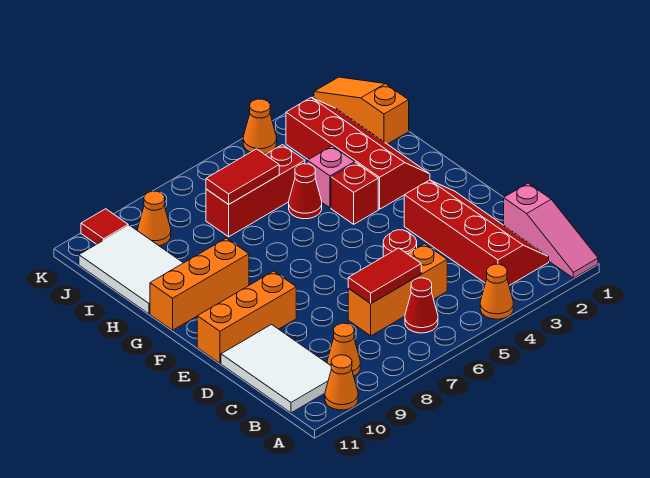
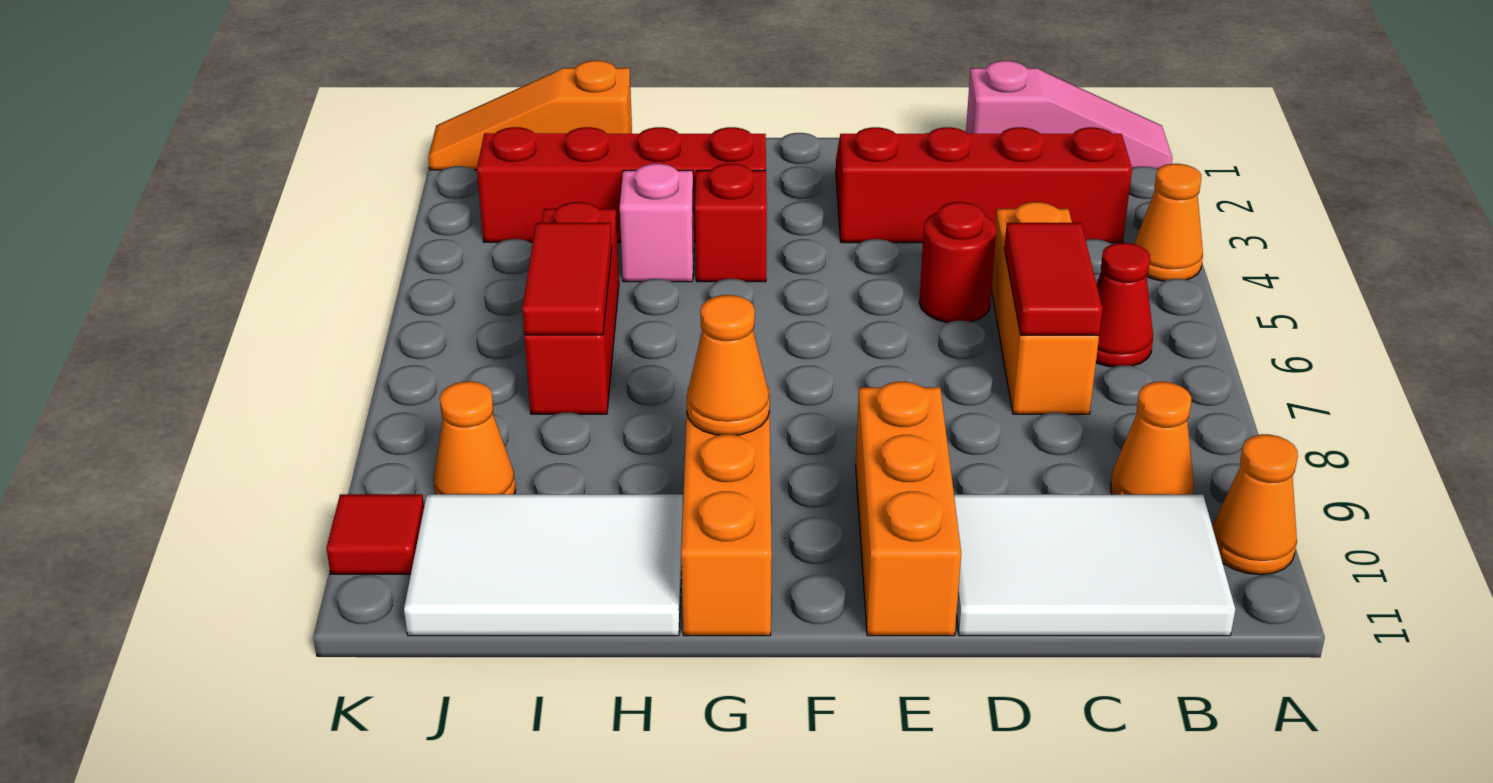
red cone H5 level 1 -> none
orange cone K4 level 1 -> orange cone G9 level 2

